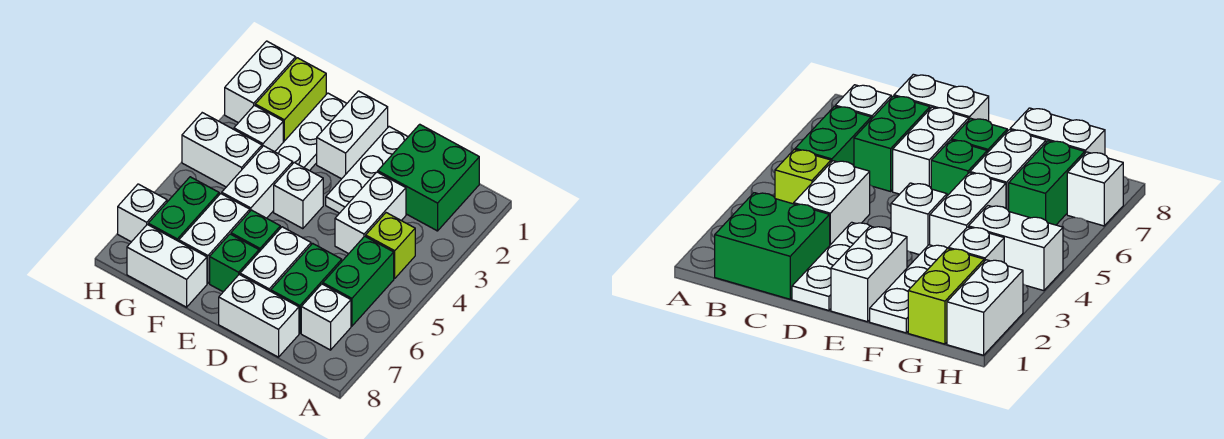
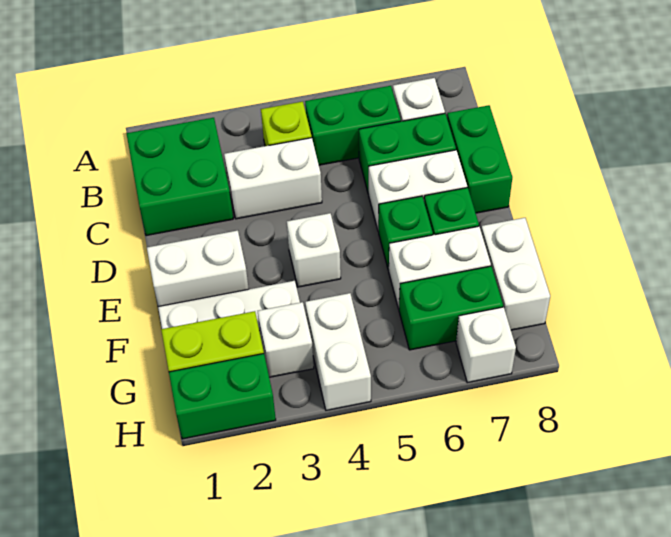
white brick C8:D8 level 1 -> green brick C8:D8 level 1
white plate D1:D3 level 1 -> none
white brick F4:F5 level 1 -> none
white brick H1:H2 level 1 -> green brick H1:H2 level 1

